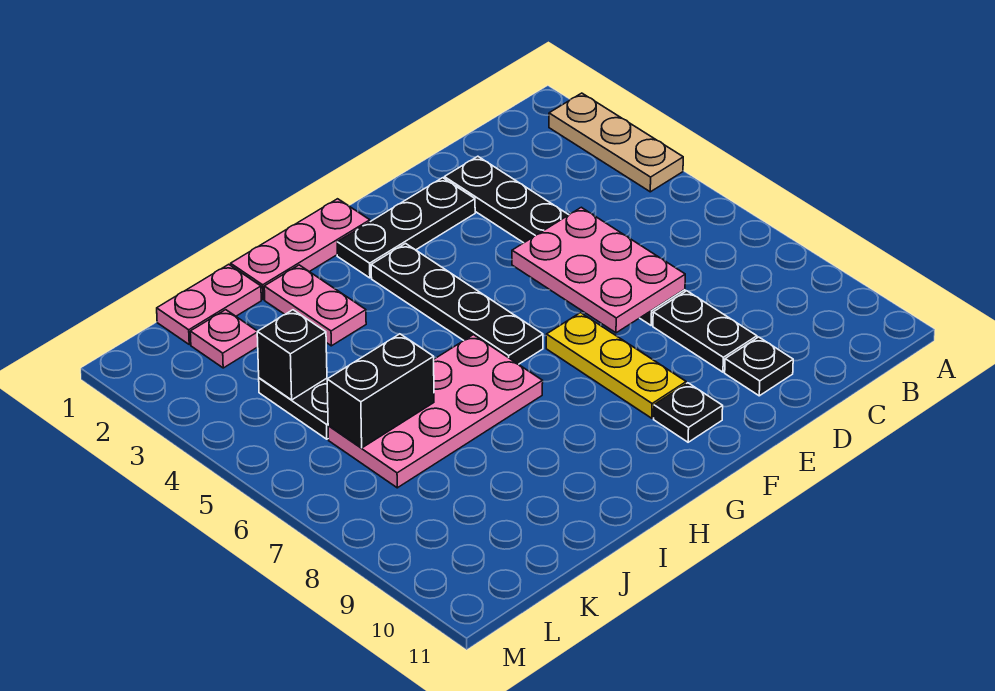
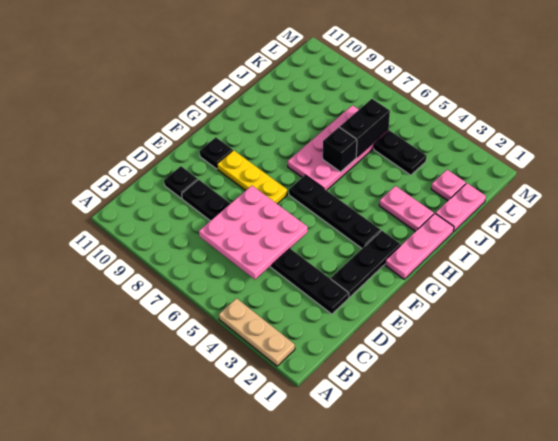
pink plate D5:E7 level 2 -> pink plate C5:E7 level 2
black brick K4 level 2 -> black brick I6 level 2

